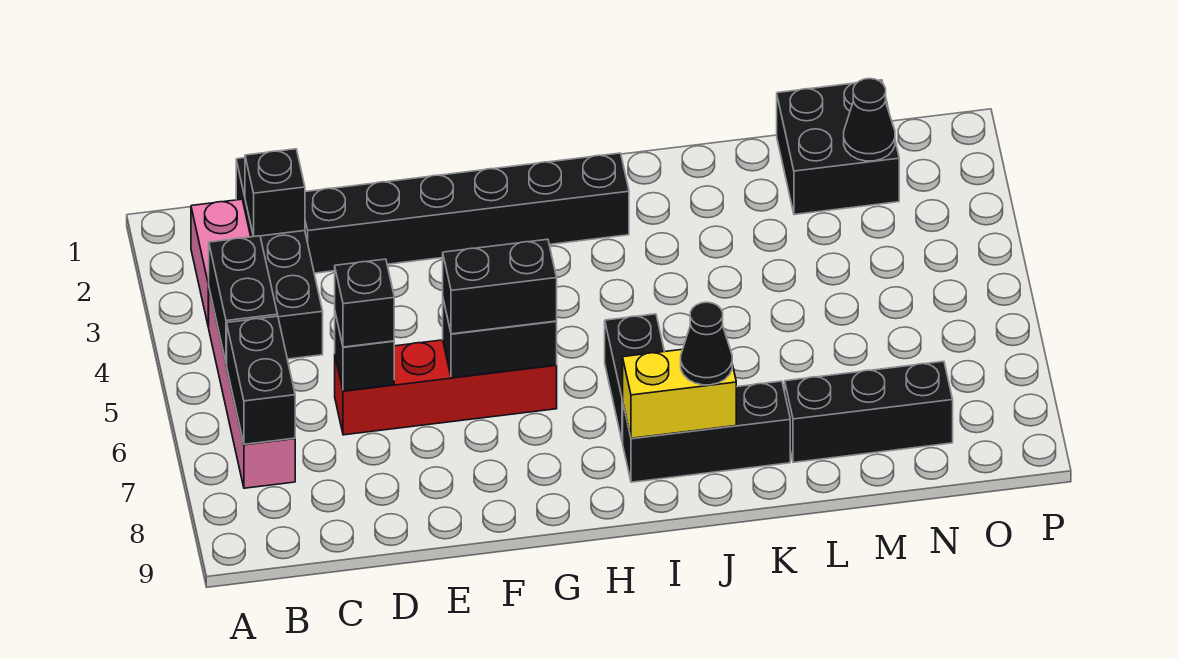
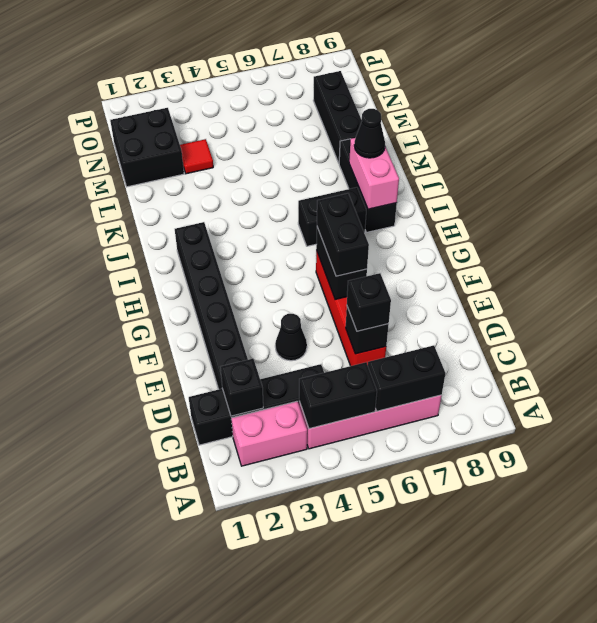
yellow brick I8:J8 level 2 -> pink brick I8:J8 level 2
none -> red tile M3 level 1
black cone N2 level 2 -> black cone E4 level 1

